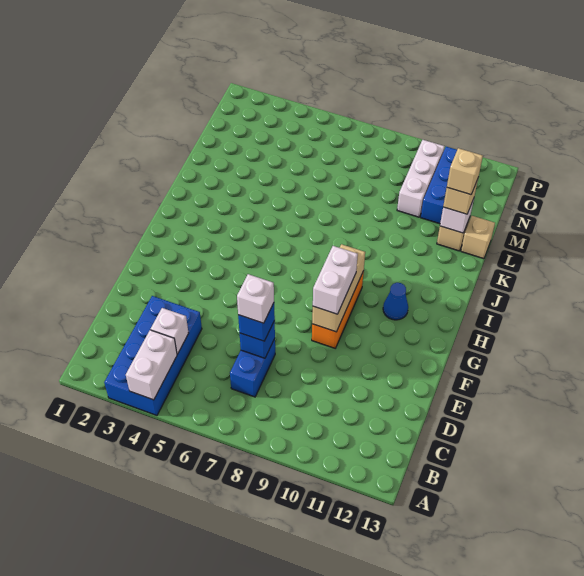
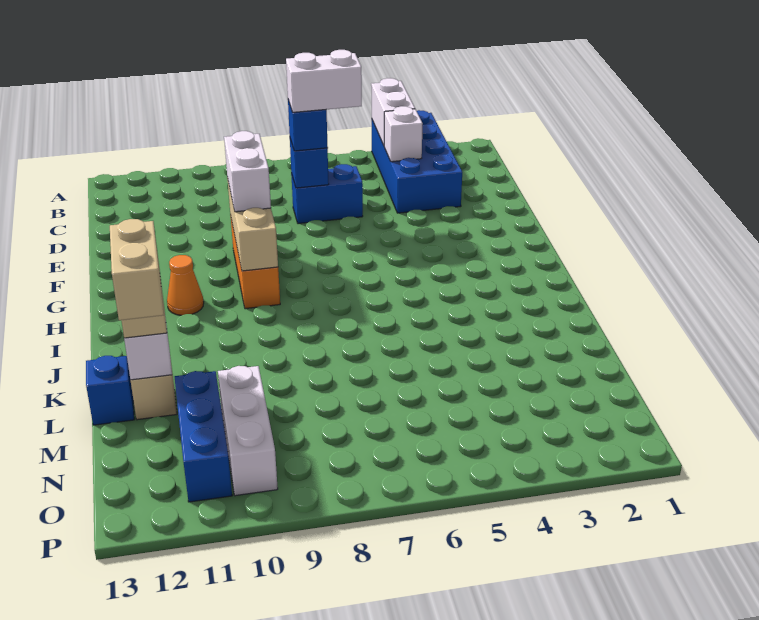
blue brick C7:D7 level 1 -> blue brick D6:D7 level 1
white brick D7 level 4 -> white brick D6:D7 level 4
blue cone H11 level 1 -> orange cone H11 level 1
tan brick L12 level 4 -> tan brick L12:M12 level 4
tan brick L13 level 1 -> blue brick L13 level 1

